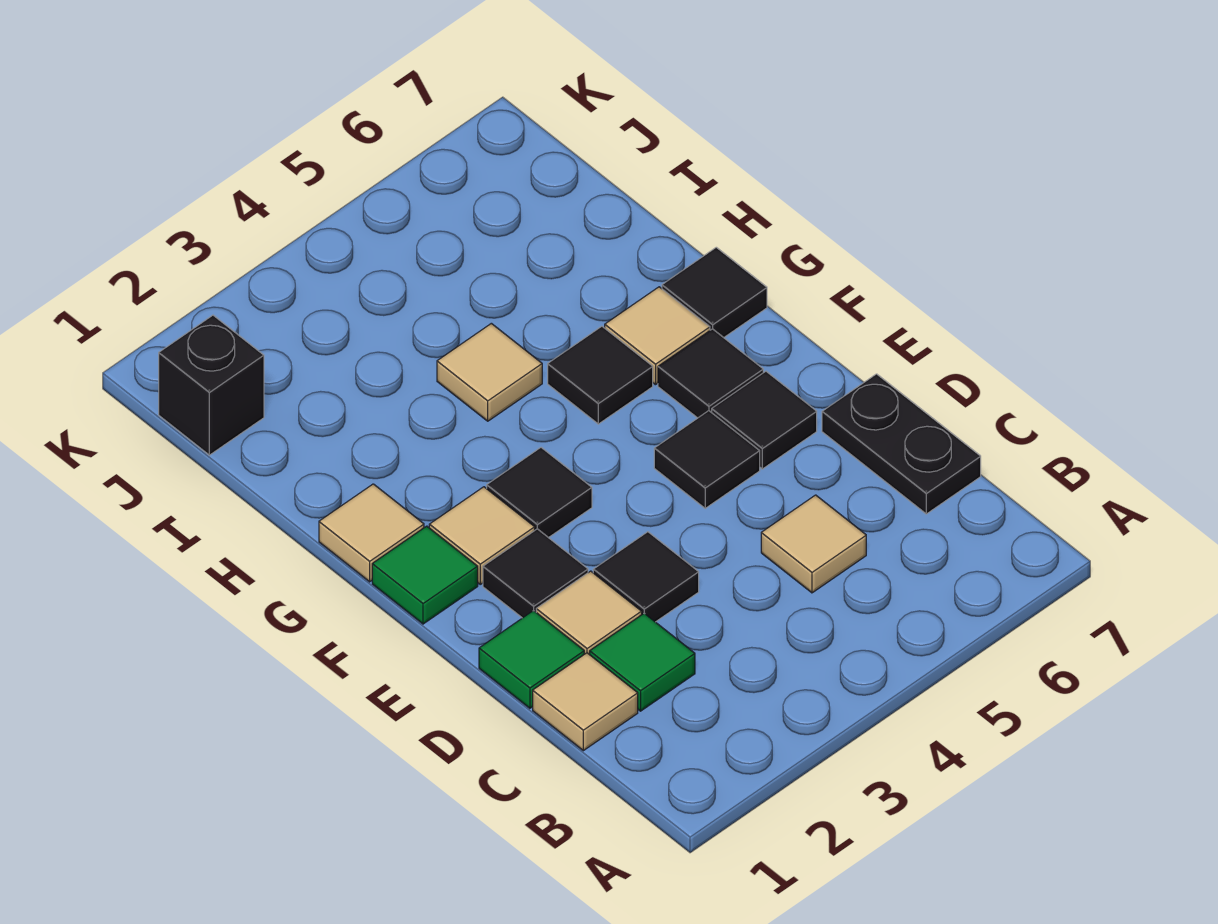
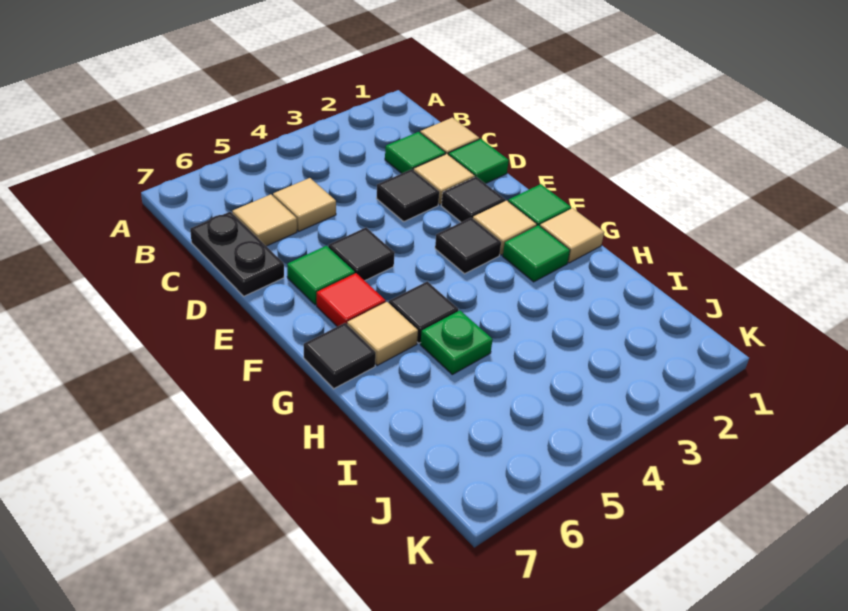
black tile E6 level 1 -> green tile E6 level 1
black tile F6 level 1 -> red tile F6 level 1
none -> green tile G2 level 1
tan tile H4 level 1 -> tan tile C6 level 1
none -> green plate H5 level 1
black brick J1 level 1 -> none

